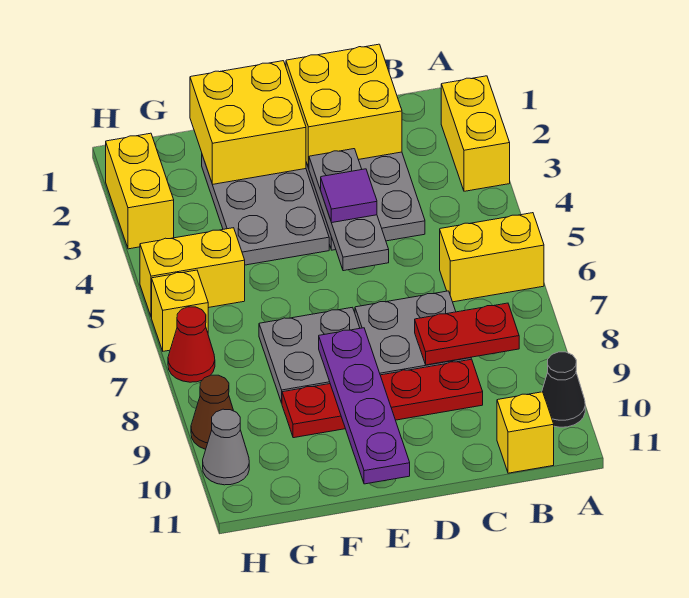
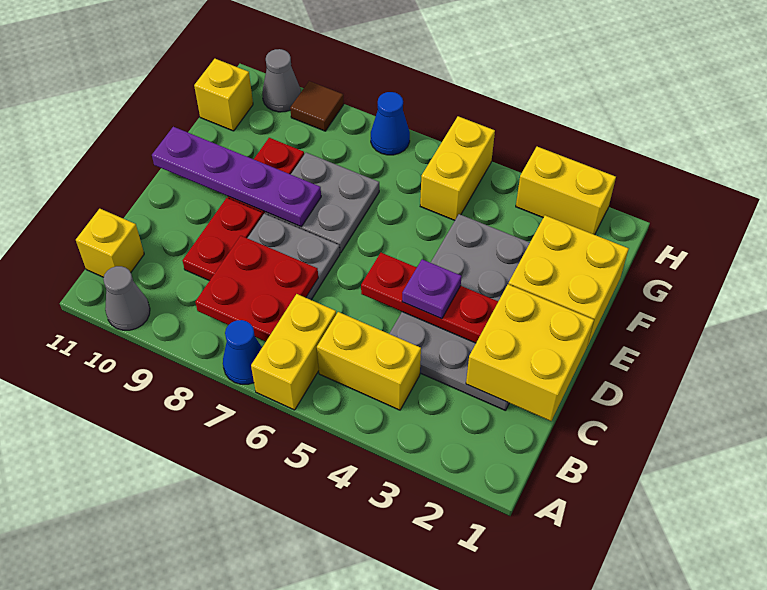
yellow brick A2:A3 level 1 -> yellow brick B4:B5 level 1
none -> blue cone A7 level 1
black cone A10 level 1 -> grey cone A10 level 1
red plate B8:C8 level 2 -> red plate B7:C8 level 2
grey plate D3:D5 level 2 -> red plate D3:D5 level 2
purple tile D4 level 3 -> purple plate D4 level 3
yellow brick H6 level 1 -> yellow brick G11 level 1
red cone H7 level 1 -> blue cone H7 level 1
brown cone H9 level 1 -> brown tile H9 level 1

